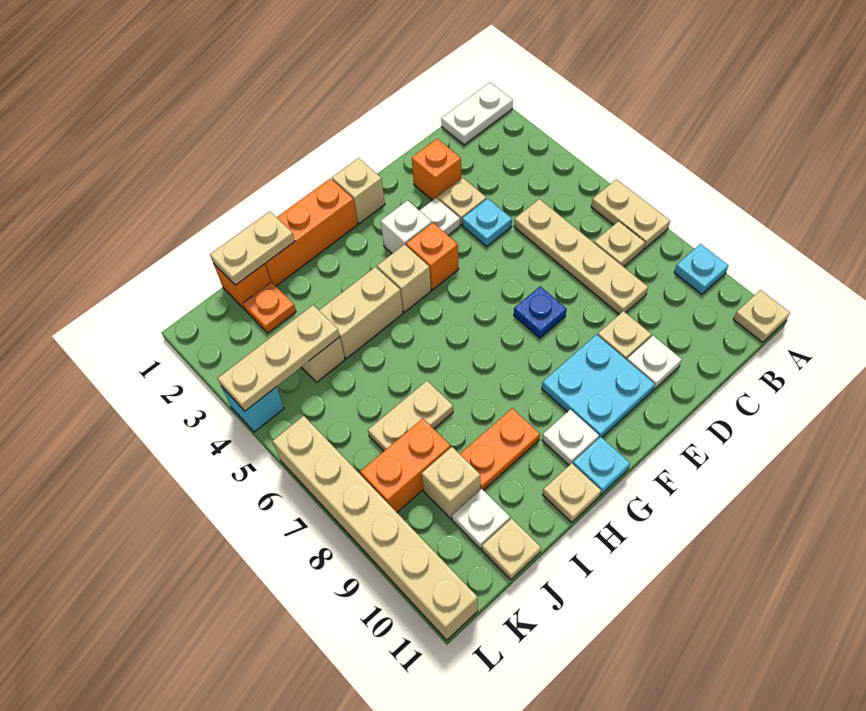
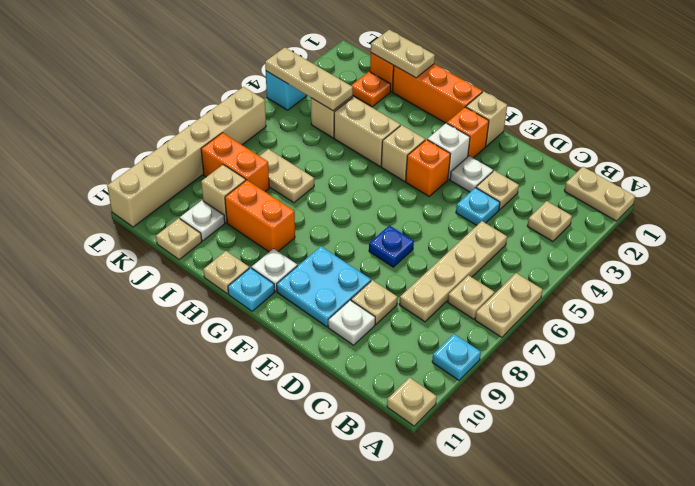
white plate A1:B1 level 1 -> tan plate A1:B1 level 1
none -> tan plate B3 level 1
orange brick D2 level 1 -> orange brick F2 level 1
orange plate H9:I9 level 1 -> orange brick H9:I9 level 1

